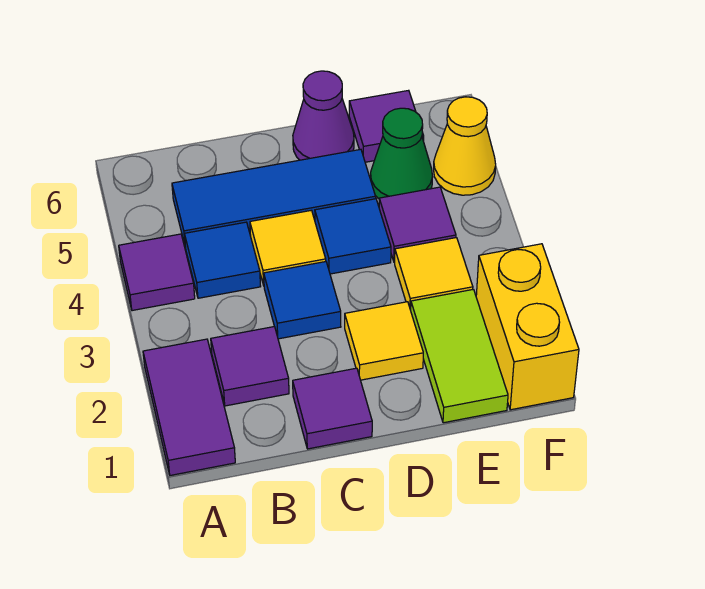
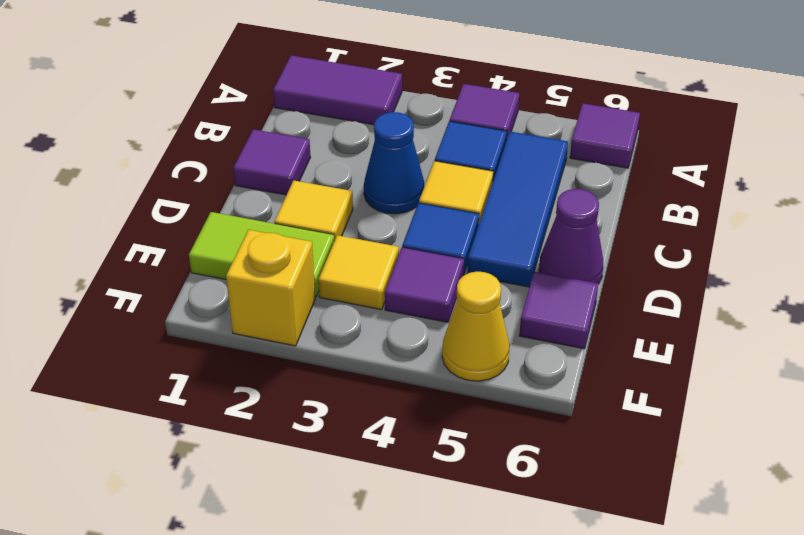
purple tile B2 level 1 -> purple tile A6 level 1
blue tile C3 level 1 -> blue cone C3 level 1
green cone E5 level 1 -> none
yellow brick F1:F2 level 1 -> yellow brick F2 level 1

